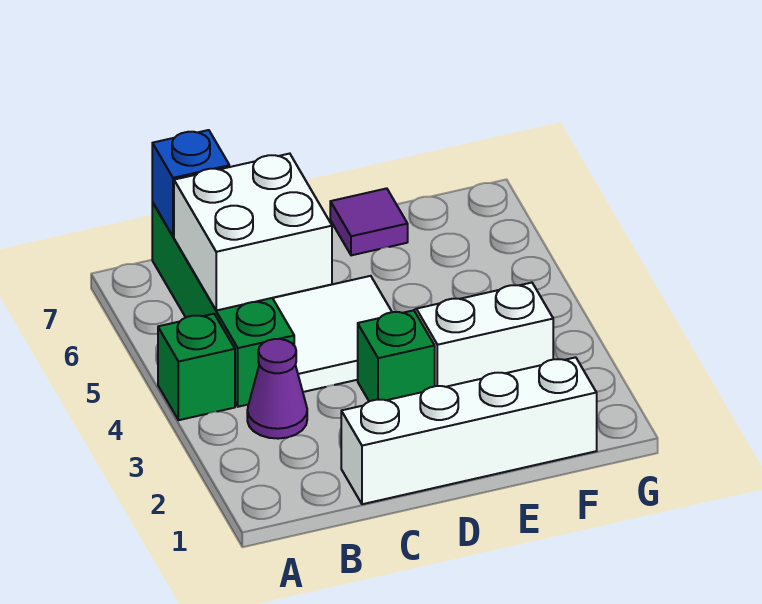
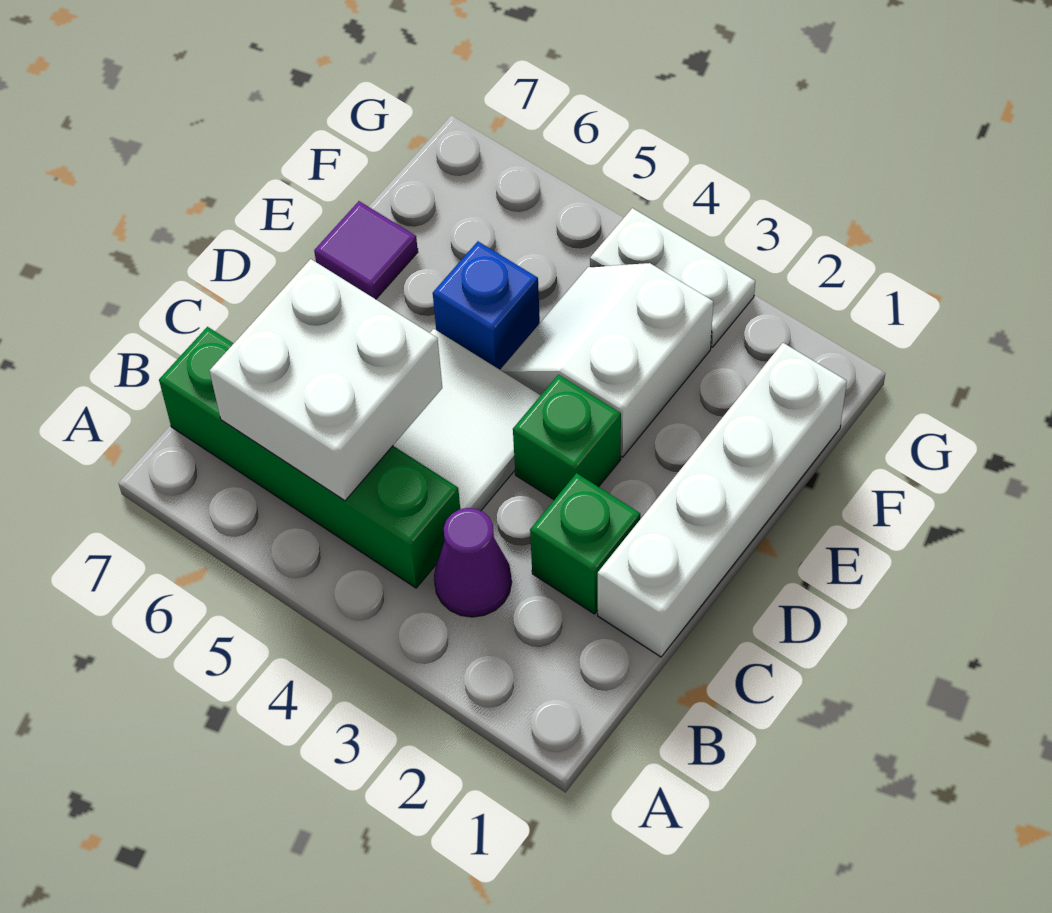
green brick A4 level 1 -> green brick C2 level 1
blue brick B7 level 2 -> blue brick E5 level 1
none -> white plate G3:G4 level 1

